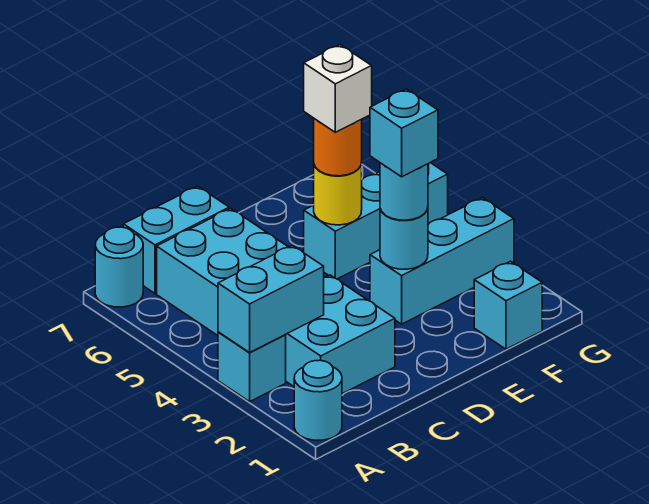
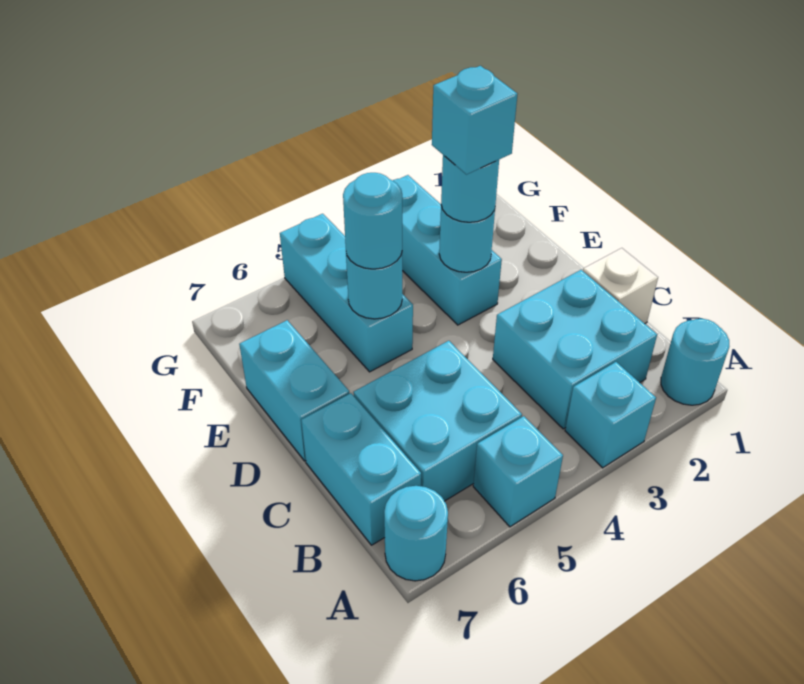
cyan brick A3:B3 level 2 -> cyan brick D7:E7 level 1
yellow round brick E5 level 2 -> cyan round brick E5 level 2
orange round brick E5 level 3 -> cyan round brick E5 level 3
white brick E5 level 4 -> white brick C1 level 1
cyan brick F1 level 1 -> cyan brick A5 level 1

